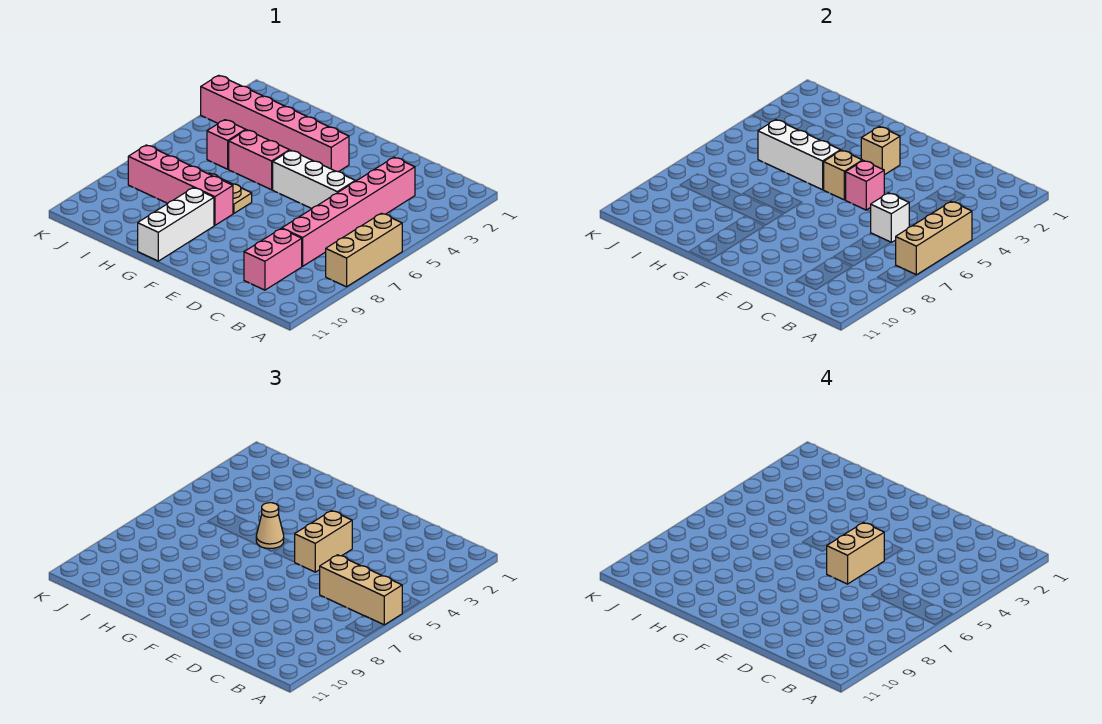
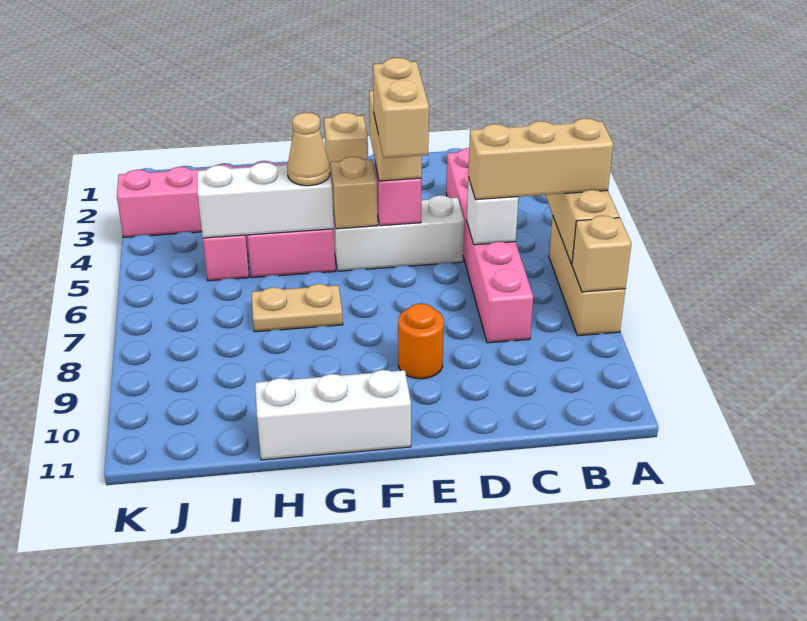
none -> tan brick A8 level 2
pink brick C9:C10 level 1 -> none
none -> orange round brick E9 level 1
pink brick G8:J8 level 1 -> none
white brick G9:G11 level 1 -> white brick F11:H11 level 1

